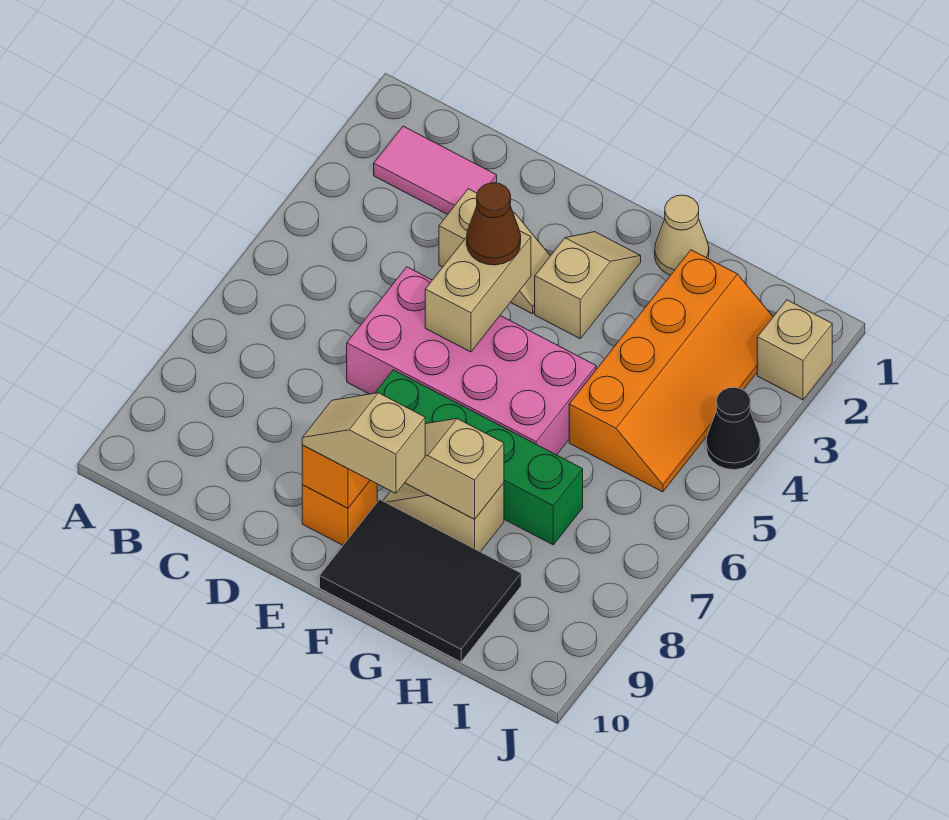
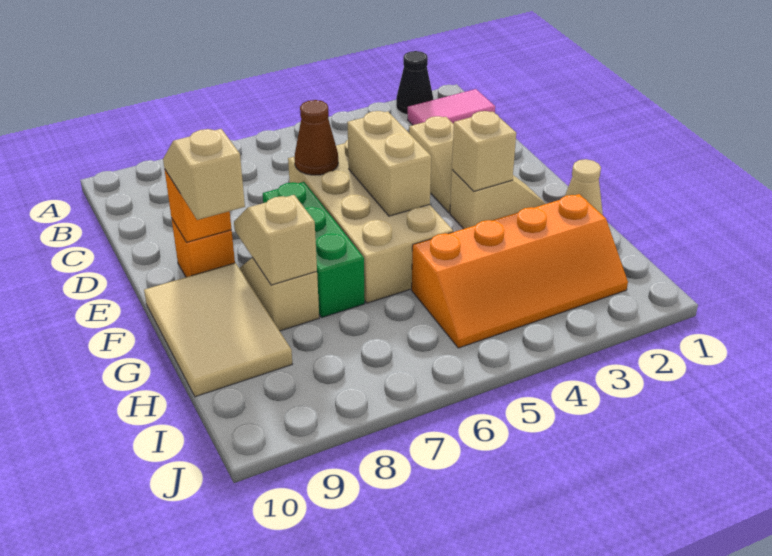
pink tile B2:C2 level 1 -> pink tile B1:B2 level 1
pink brick D5:G6 level 1 -> tan brick D5:G6 level 1
tan brick E4:E5 level 2 -> tan brick E5:F5 level 2
brown cone E4 level 3 -> brown cone D6 level 2
green brick E7:H7 level 1 -> green brick E7:G7 level 1
black tile F9:H10 level 1 -> tan tile F9:H10 level 1
tan brick J2 level 1 -> tan brick F3 level 2
black cone J4 level 1 -> black cone A2 level 1

